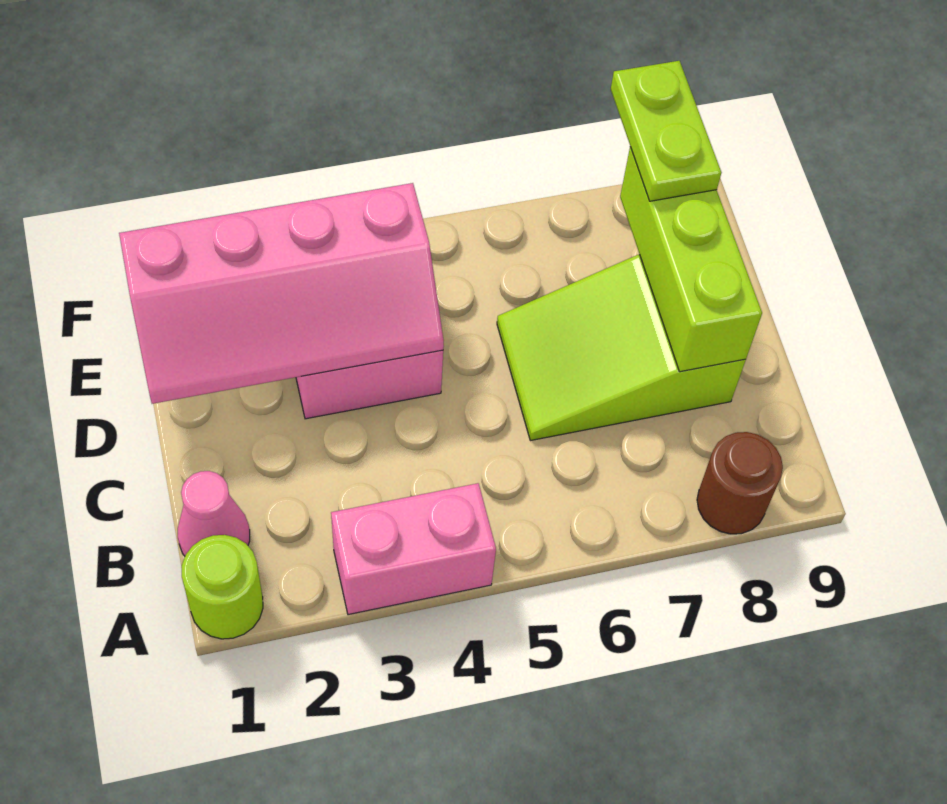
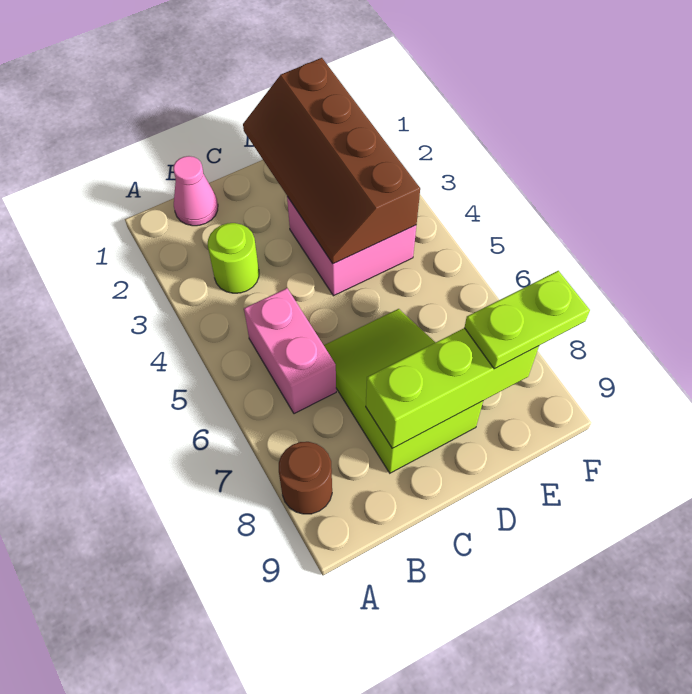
lime round brick A1 level 1 -> lime round brick B3 level 1
pink brick A3:A4 level 1 -> pink brick B5:B6 level 1
pink slope D1:E4 level 2 top E -> brown slope D1:E4 level 2 top E

